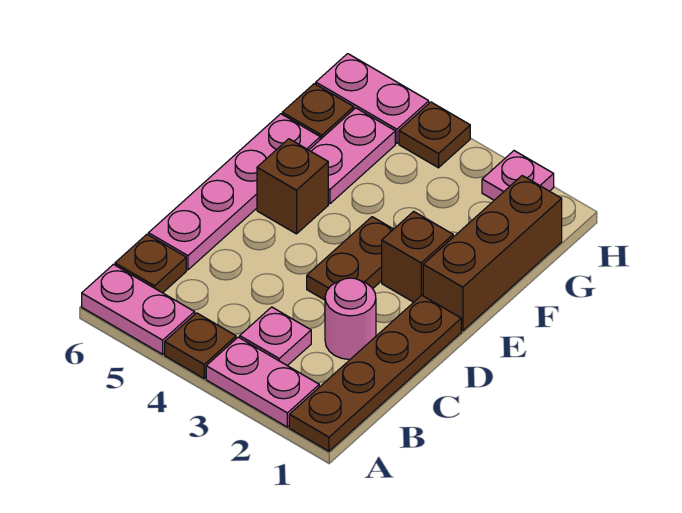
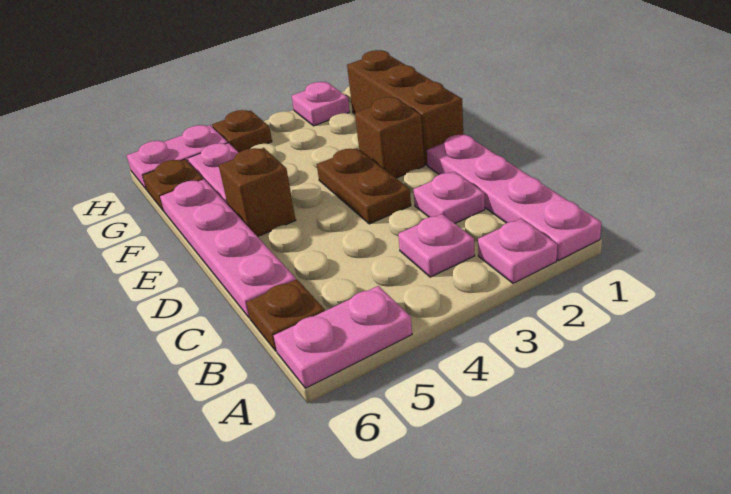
brown plate A1:D1 level 1 -> pink plate A1:D1 level 1
pink plate A2:A3 level 1 -> pink plate A2 level 1
brown plate A4 level 1 -> none
pink round brick C2 level 1 -> pink plate C2 level 1

